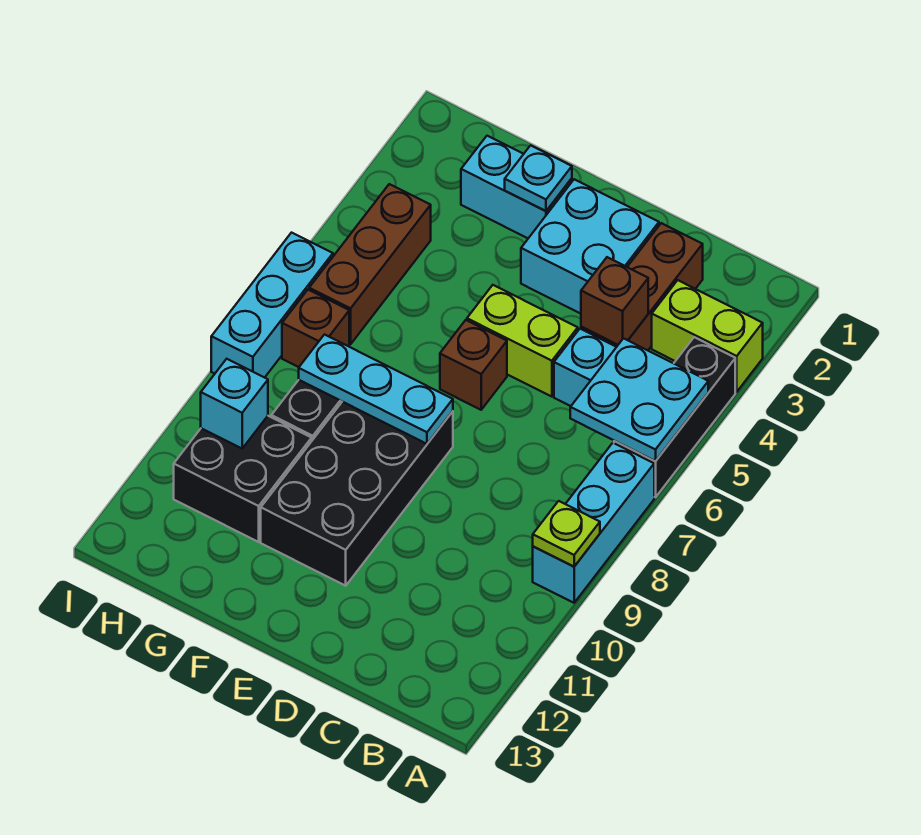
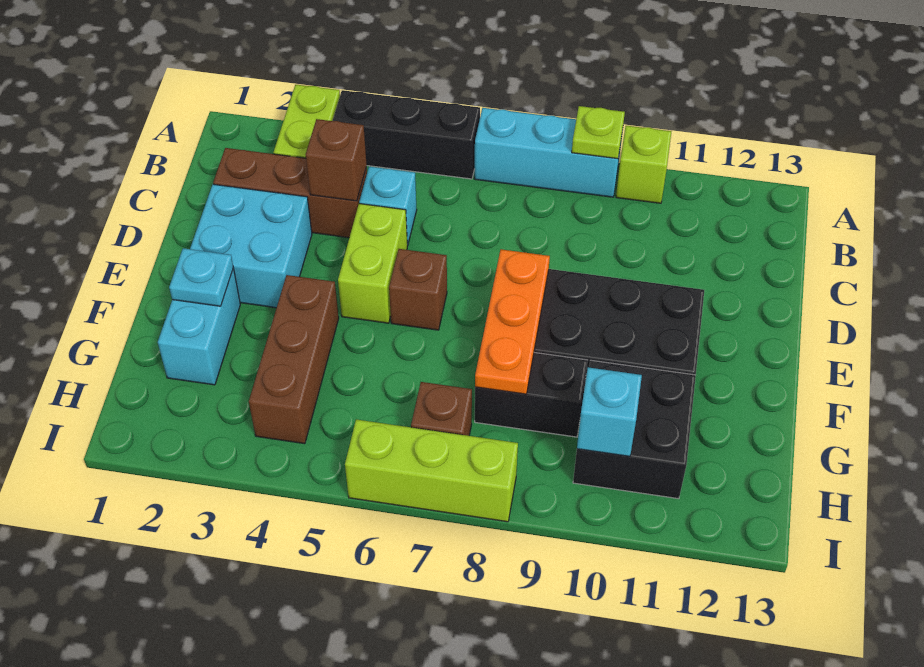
cyan plate A5:B6 level 2 -> none
none -> lime brick A10 level 1
cyan plate E8:G8 level 2 -> orange plate E8:G8 level 2
brown brick H4:H6 level 1 -> brown brick F4:H4 level 1
cyan brick I6:I8 level 1 -> lime brick I6:I8 level 1

